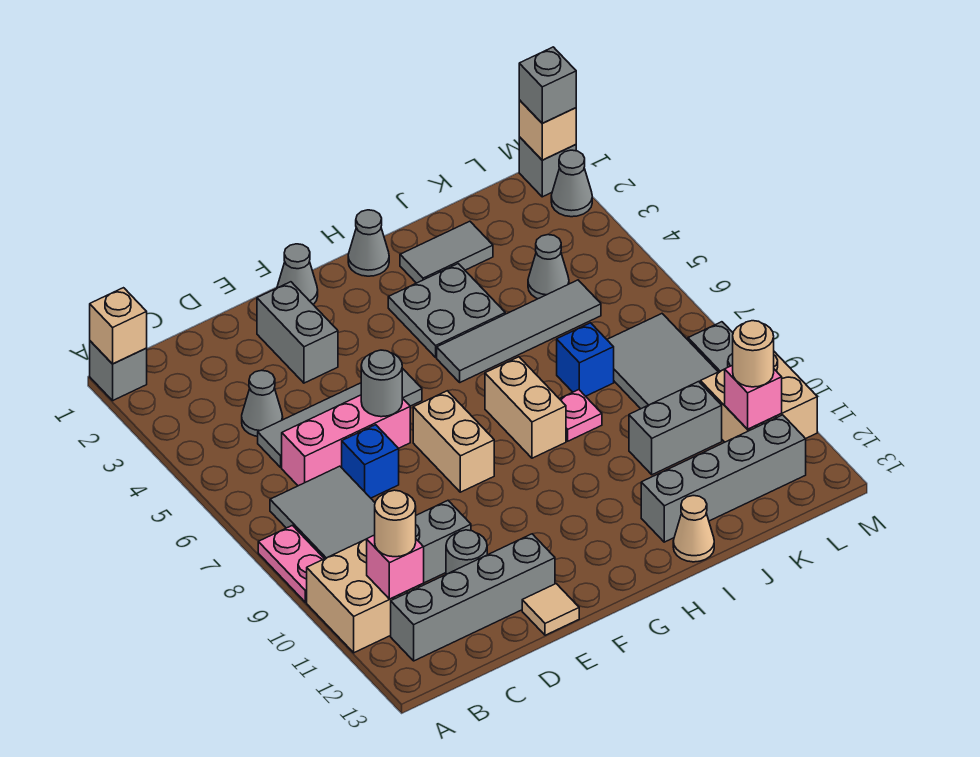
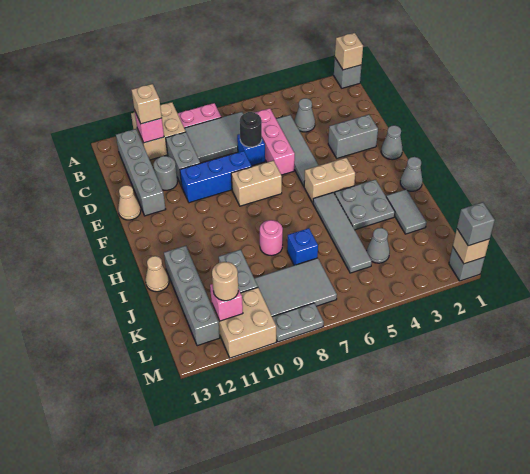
tan round brick B11 level 3 -> tan brick B11 level 3
none -> black round brick D7 level 2
grey round brick E6 level 2 -> none
none -> blue brick E8:E10 level 1
tan tile E13 level 1 -> tan cone E13 level 1
tan brick H7:H8 level 1 -> tan brick G4:G5 level 1
pink plate I8 level 1 -> pink round brick I8 level 1
grey cone M2 level 1 -> none

